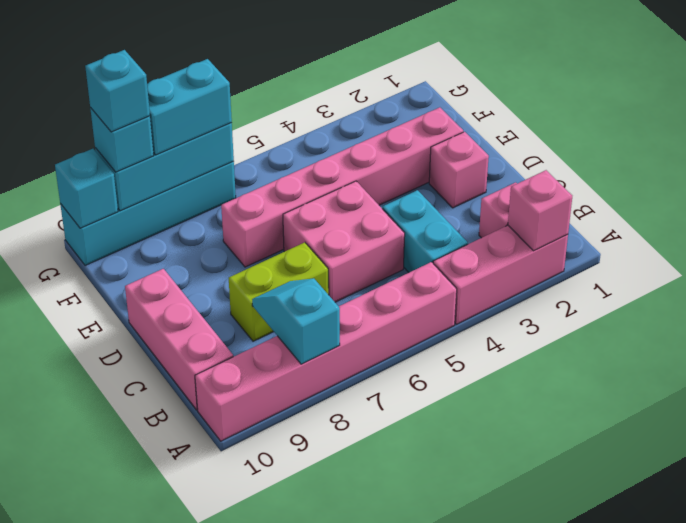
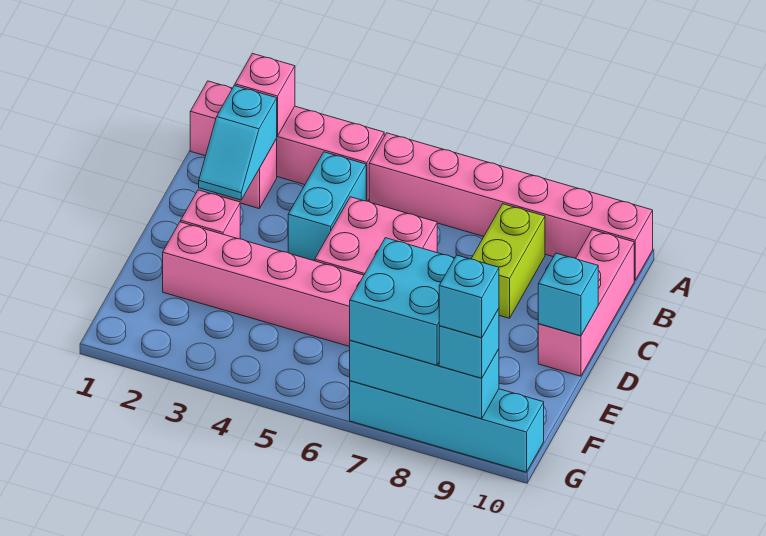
pink brick A2:A4 level 1 -> pink brick A1:A4 level 1
cyan slope A8:B8 level 2 top A -> cyan slope B2:C2 level 2 top B
lime brick C7:C8 level 1 -> lime brick B8:C8 level 1
cyan brick G7:G8 level 3 -> cyan brick F7:G8 level 3
cyan brick G10 level 2 -> cyan brick D10 level 2

